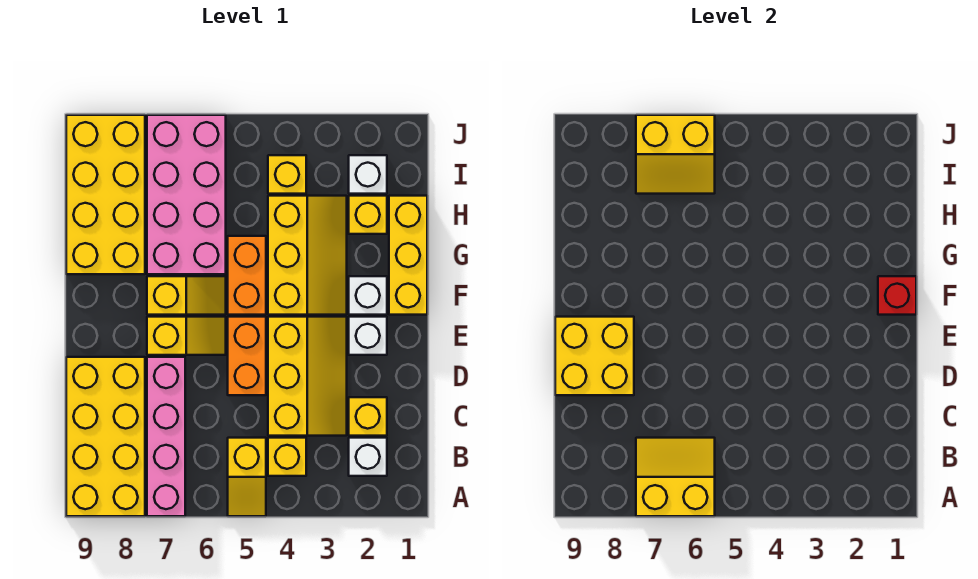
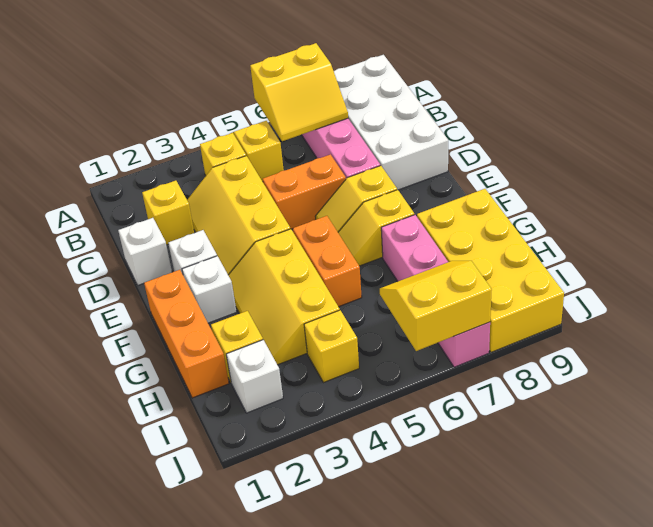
yellow brick A8:D9 level 1 -> white brick A8:D9 level 1
white brick B2 level 1 -> white brick D1 level 1
orange brick D5:E5 level 1 -> orange brick D5:D6 level 1
yellow brick D8:E9 level 2 -> none
yellow brick F1:H1 level 1 -> orange brick F1:H1 level 1
red brick F1 level 2 -> none
pink brick G6:J7 level 1 -> pink brick G7:J7 level 1

